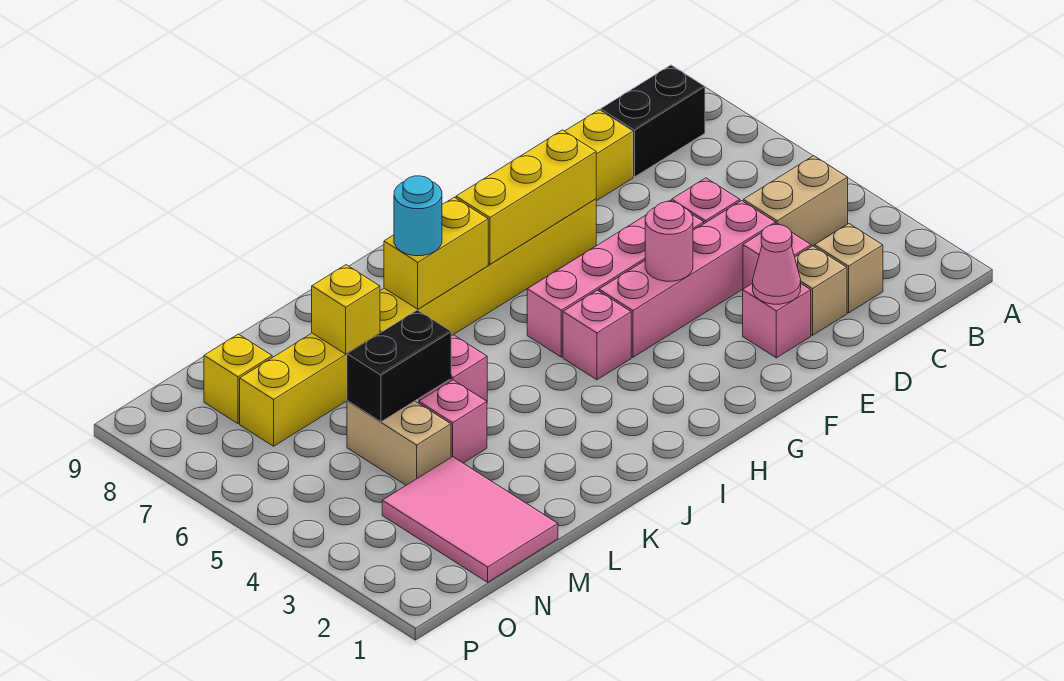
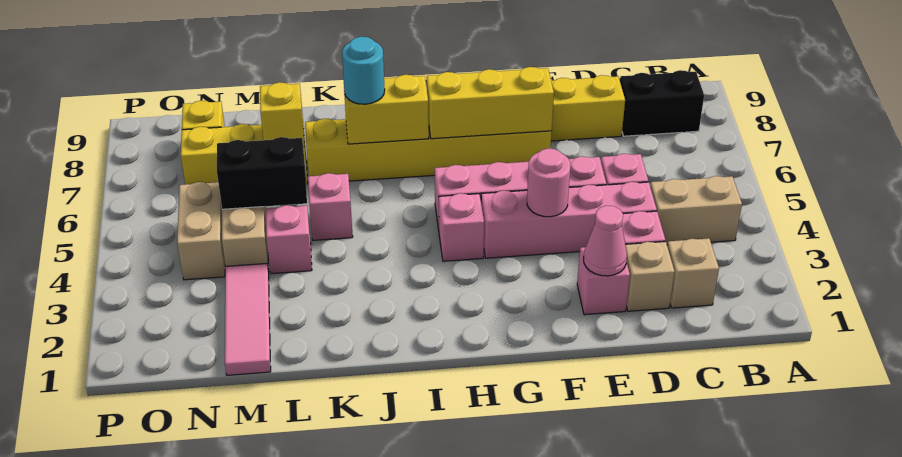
pink tile M1:N3 level 1 -> pink tile M1:M3 level 1
none -> tan brick N4:N5 level 1

